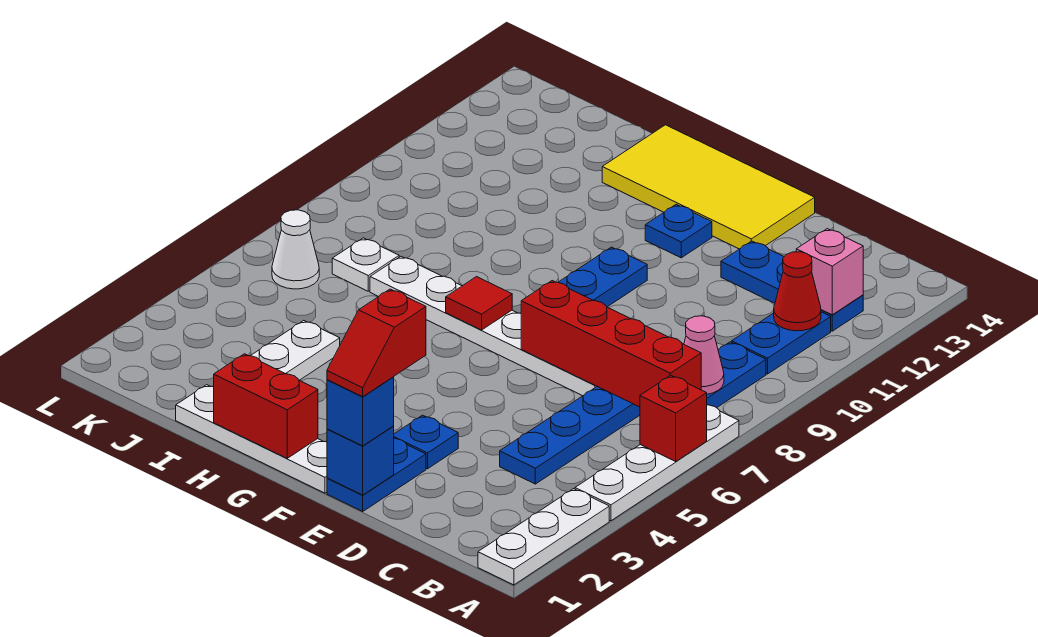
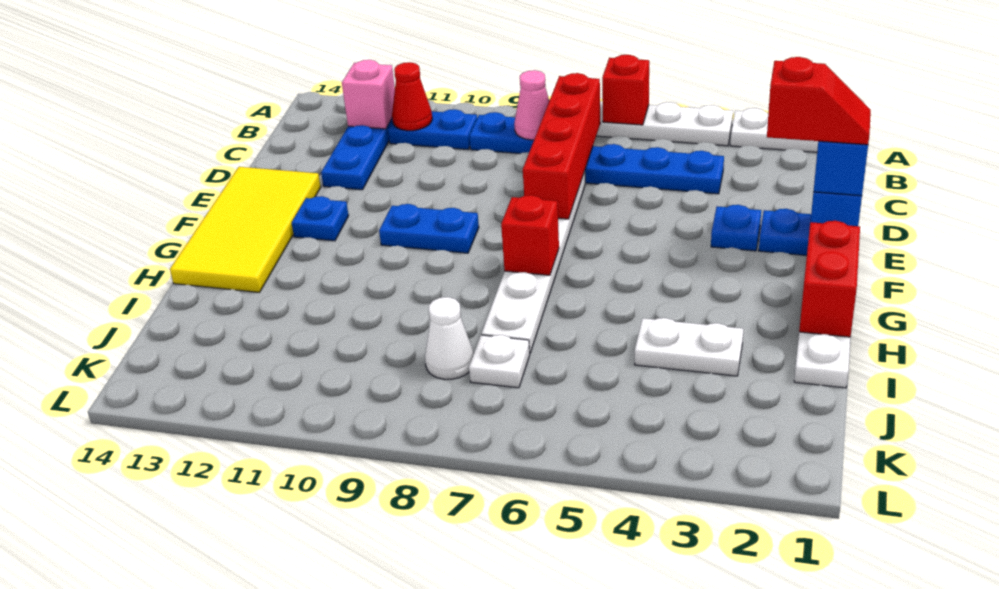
red tile G7 level 2 -> red brick G7 level 2
white cone K6 level 1 -> white cone J8 level 1

